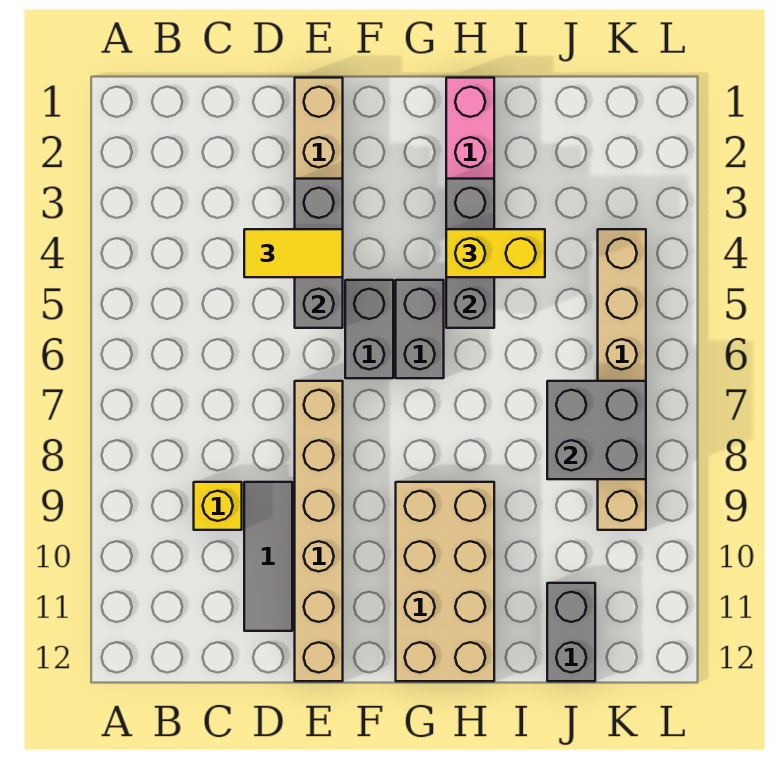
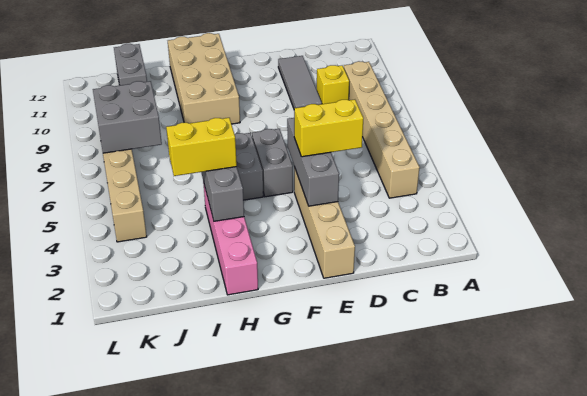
yellow tile D4:E4 level 3 -> yellow brick D4:E4 level 3
tan brick E7:E12 level 1 -> tan brick B4:B9 level 1

